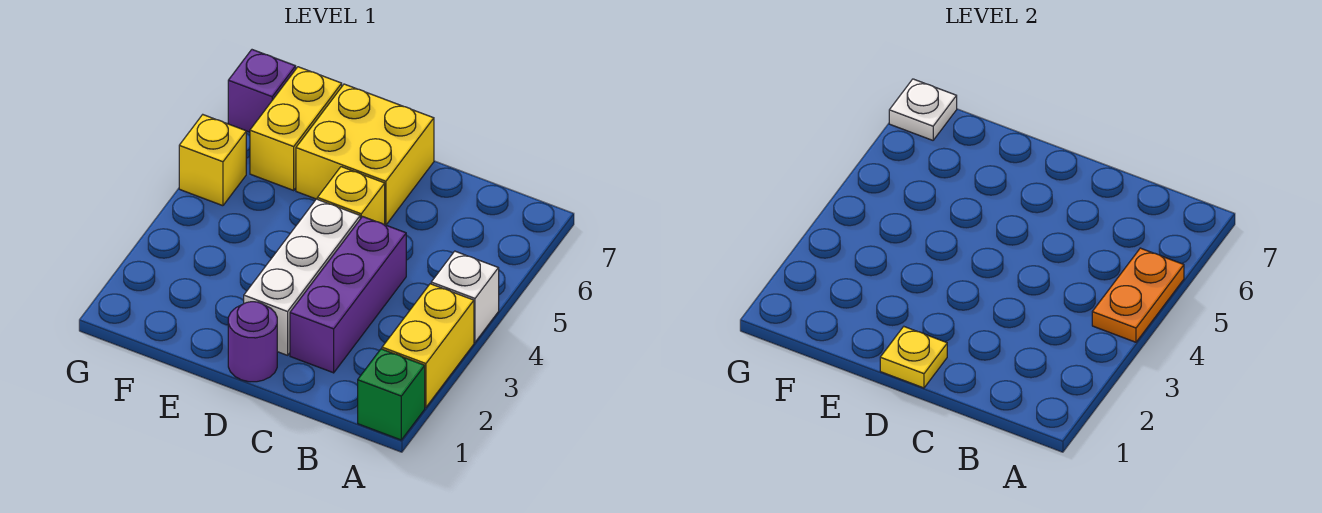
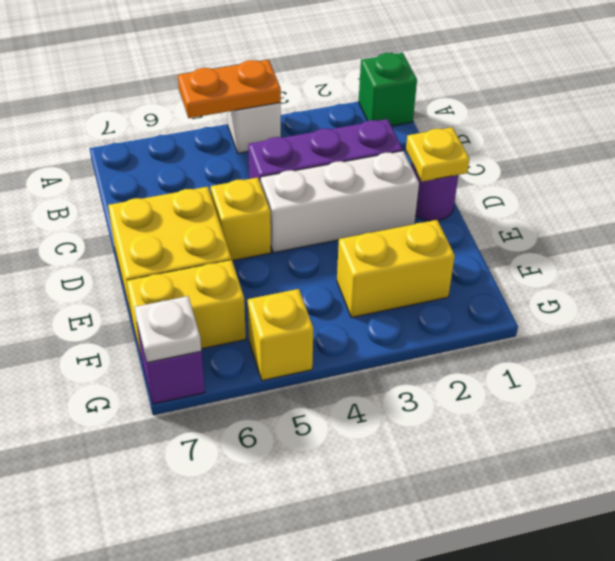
yellow brick A2:A3 level 1 -> yellow brick F2:F3 level 1

